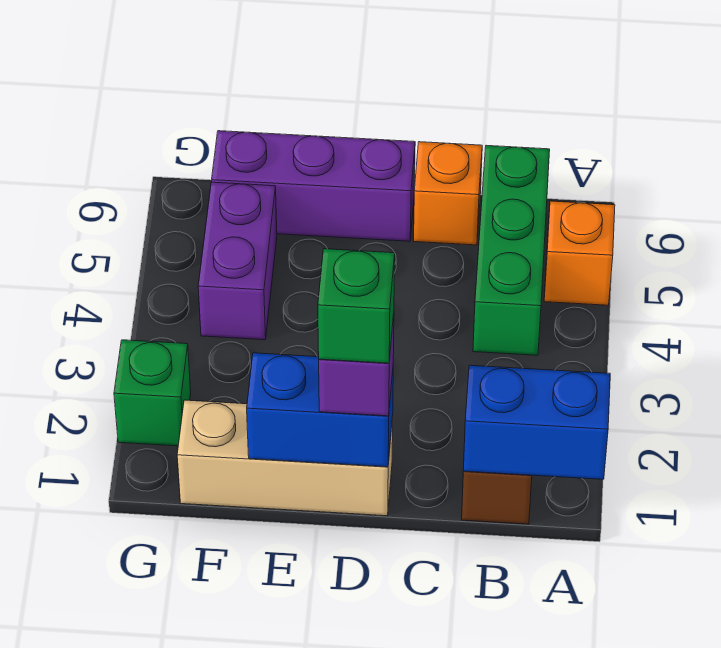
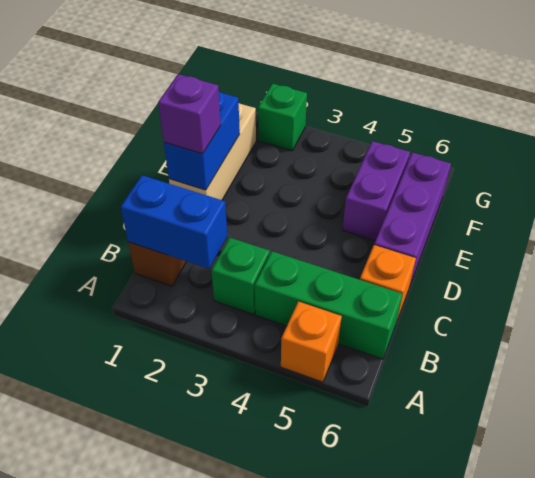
blue brick A1:B1 level 2 -> blue brick B1:B2 level 2
green brick D1 level 4 -> green brick B3 level 1
purple brick F4:F5 level 1 -> purple brick E5:F5 level 1

